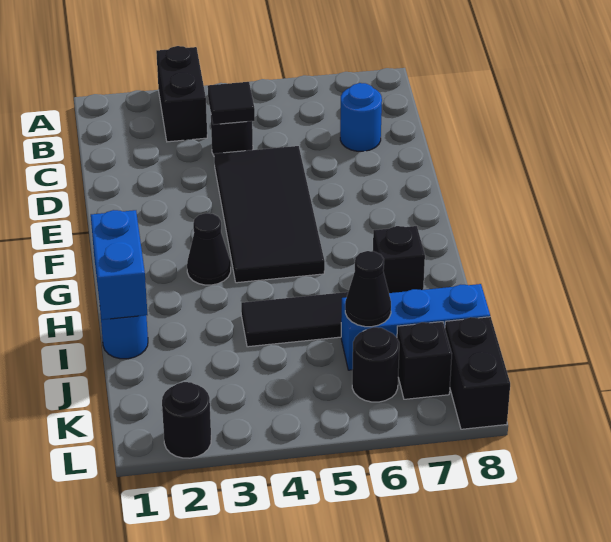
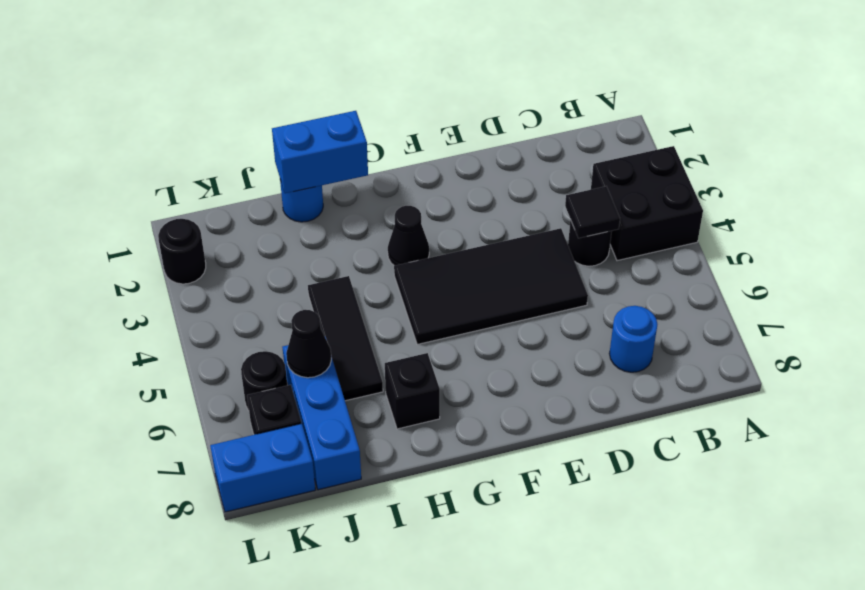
black brick A3:B3 level 1 -> black brick A3:B4 level 1
black brick K8:L8 level 1 -> blue brick K8:L8 level 1

